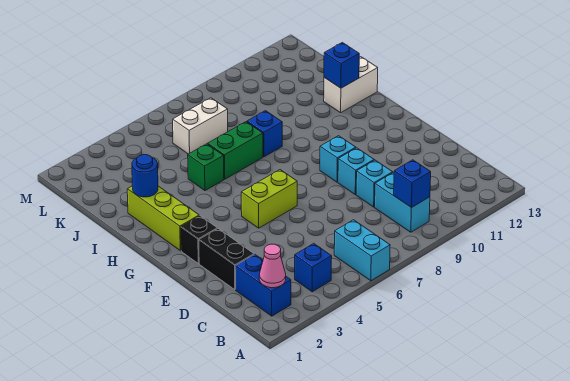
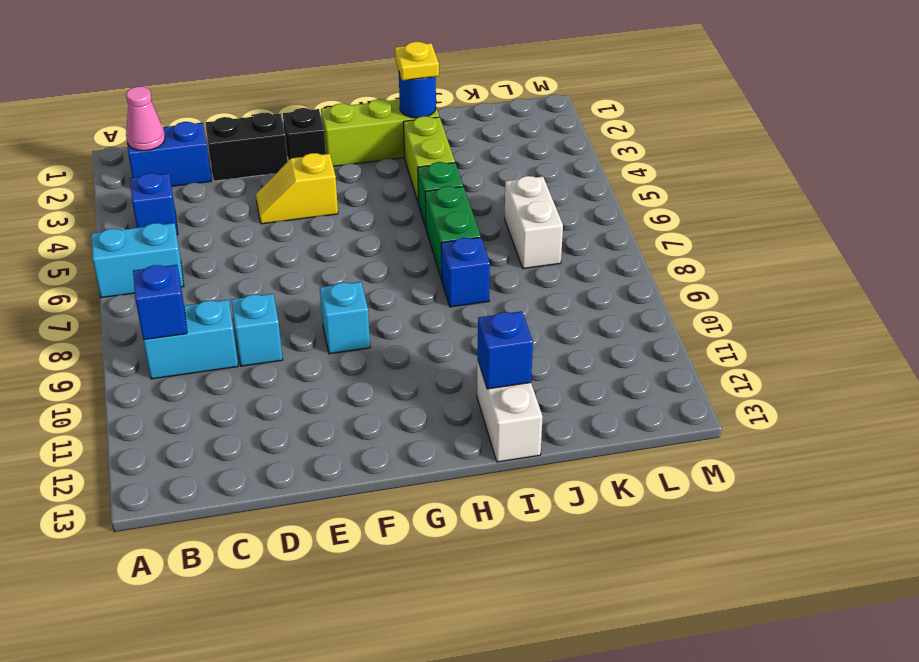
none -> yellow slope E4:F4 level 1 top F
cyan brick E9 level 1 -> none
lime brick F5:F6 level 1 -> lime brick I3:I4 level 1
none -> yellow plate I2 level 3

